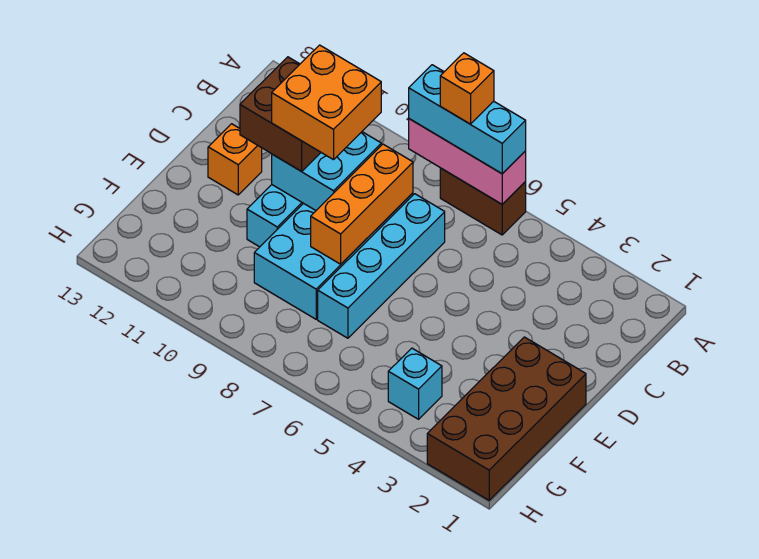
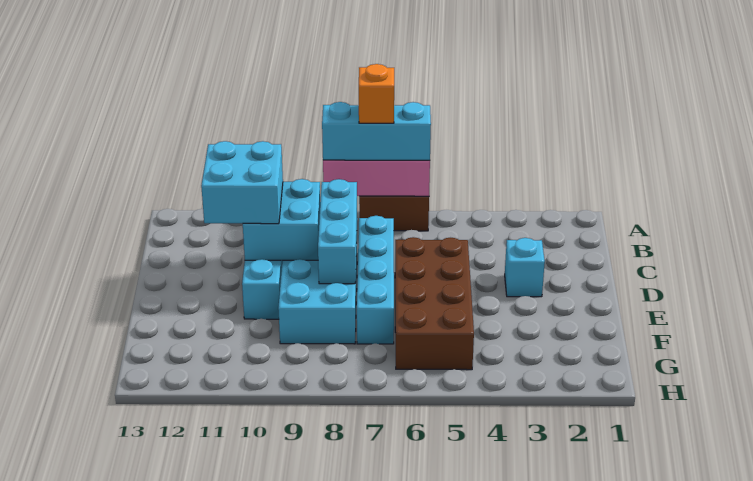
orange brick C8:E8 level 2 -> cyan brick C8:E8 level 2
orange brick C9:D10 level 4 -> none
brown brick C10:D11 level 3 -> cyan brick C10:D11 level 3
orange brick D12 level 1 -> none
brown brick E1:H2 level 1 -> brown brick D5:G6 level 1
cyan brick G4 level 1 -> cyan brick D3 level 1

